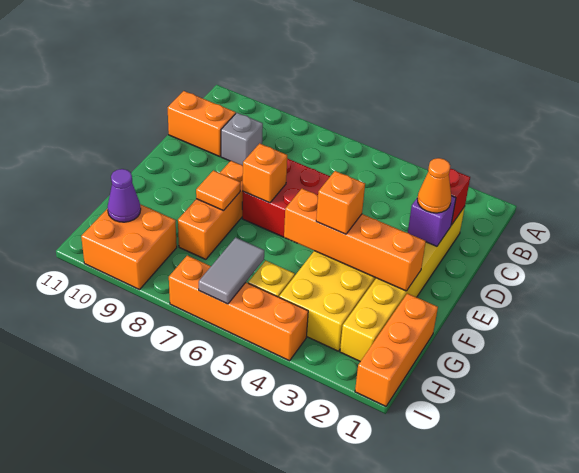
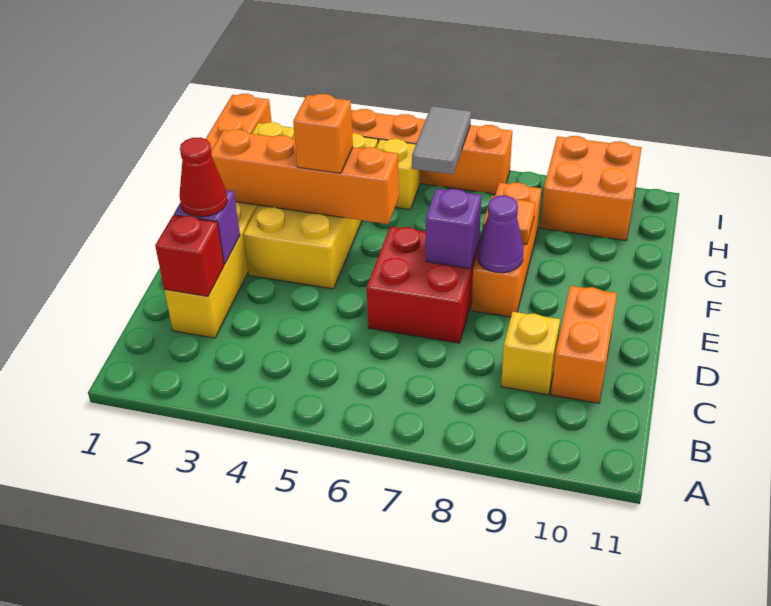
grey brick C9 level 1 -> yellow brick C9 level 1
orange brick C10:C11 level 1 -> orange brick C10:D10 level 1
orange cone D2 level 3 -> red cone D2 level 3
orange brick E7 level 2 -> purple brick E7 level 2
purple cone H10 level 2 -> purple cone E8 level 2

